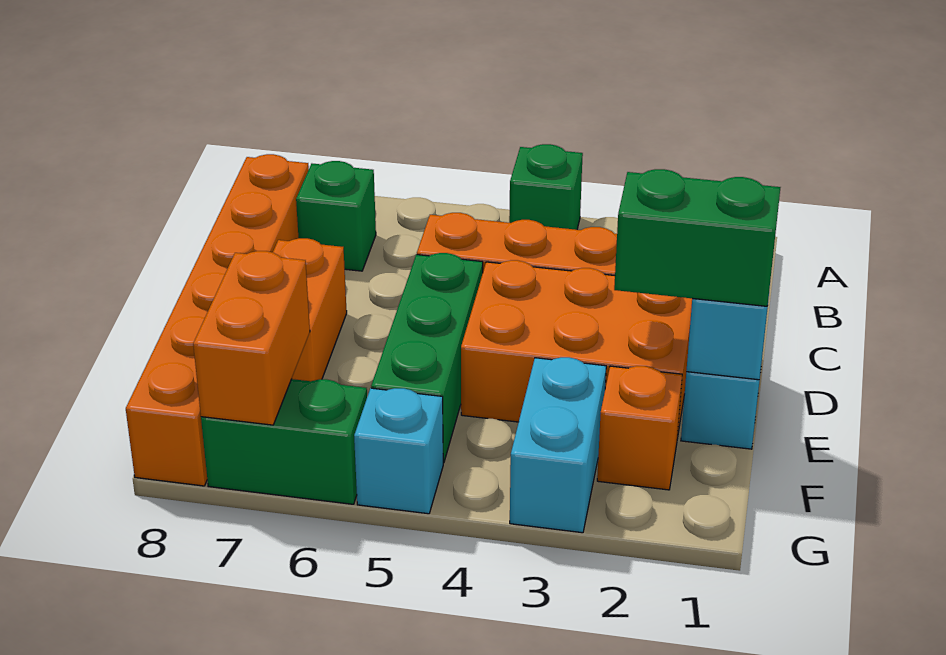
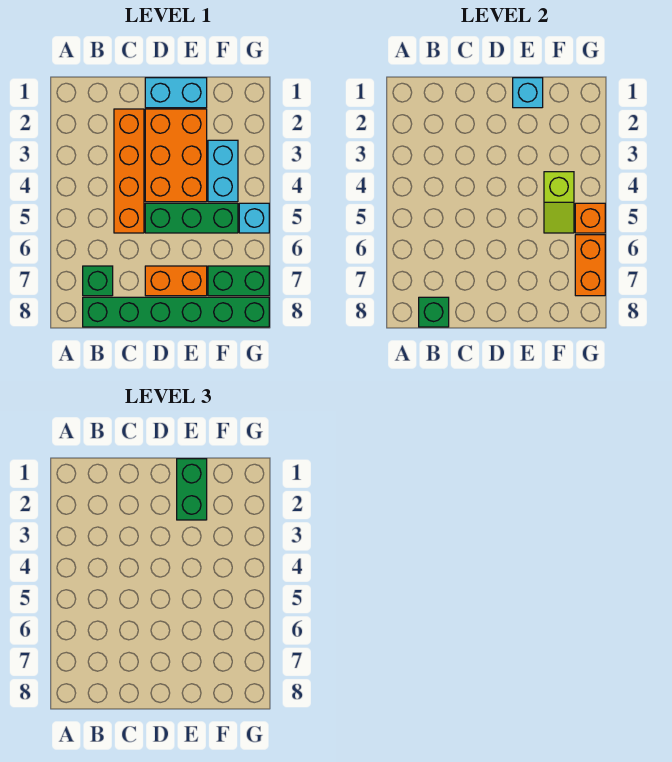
green brick A4 level 1 -> green brick B8 level 2
orange brick B8:G8 level 1 -> green brick B8:G8 level 1
orange brick F2 level 1 -> orange brick G5 level 2
cyan brick F3:G3 level 1 -> cyan brick F3:F4 level 1
none -> lime slope F4:F5 level 2 top 4
orange brick F7:G7 level 2 -> orange brick G6:G7 level 2
green brick G6:G7 level 1 -> green brick F7:G7 level 1

